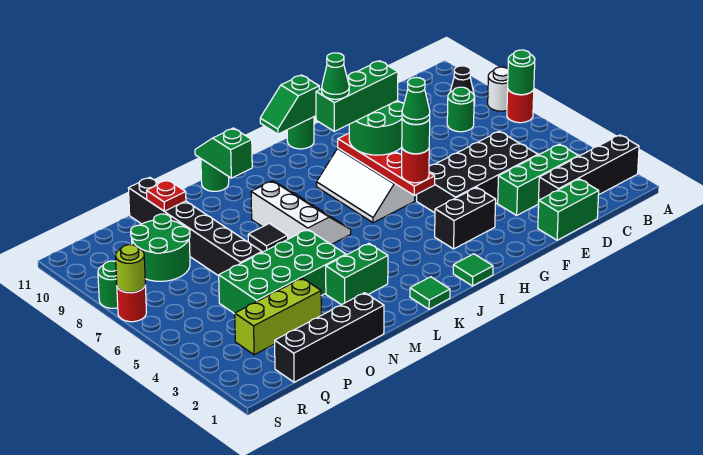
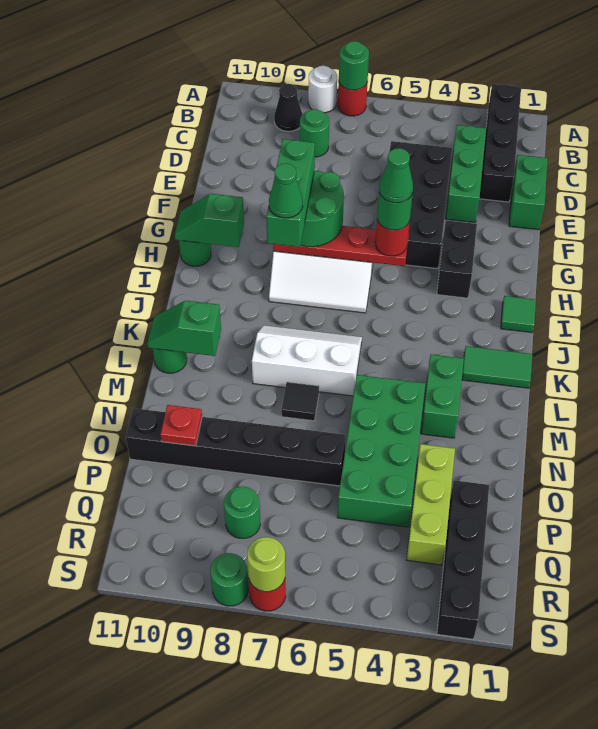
green slope H11:I11 level 2 top H -> green slope H10:H11 level 2 top 10
green tile K1 level 1 -> green tile K1:K2 level 1
black brick N1:Q1 level 1 -> black brick P2:S2 level 1
green round brick P8:Q9 level 1 -> green round brick Q8 level 1

